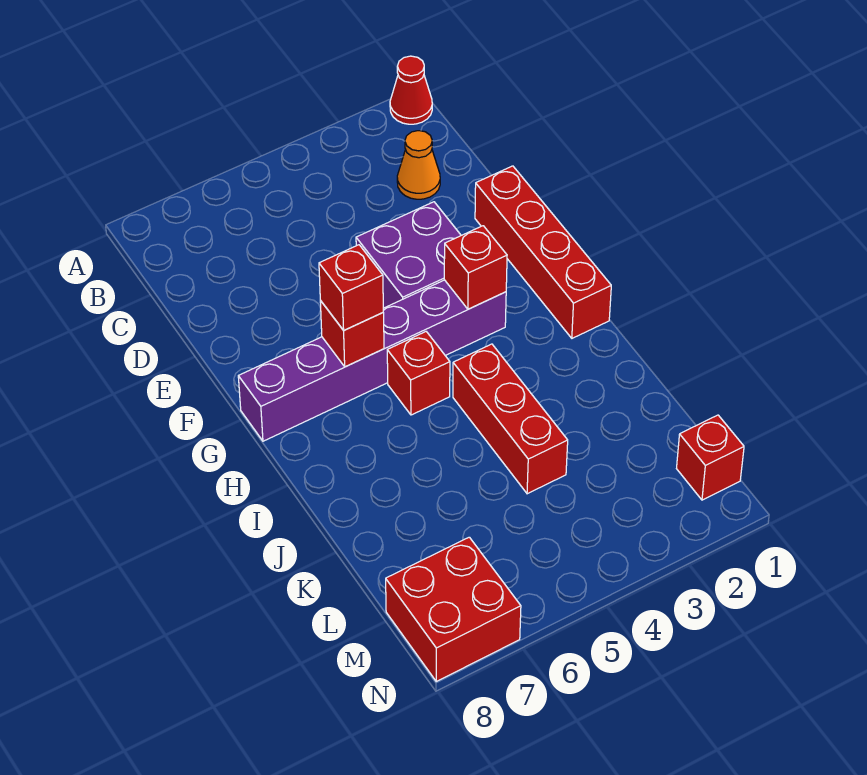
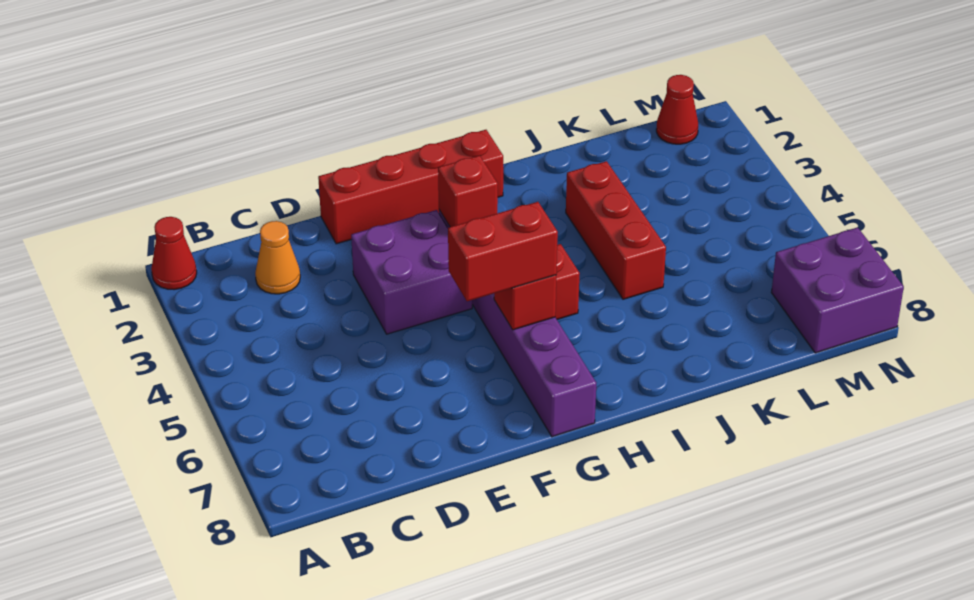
red brick G6 level 3 -> red brick F6:G6 level 3
red brick I4:K4 level 1 -> red brick J3:J5 level 1
red brick M1 level 1 -> red cone M1 level 1
red brick M7:N8 level 1 -> purple brick M7:N8 level 1

